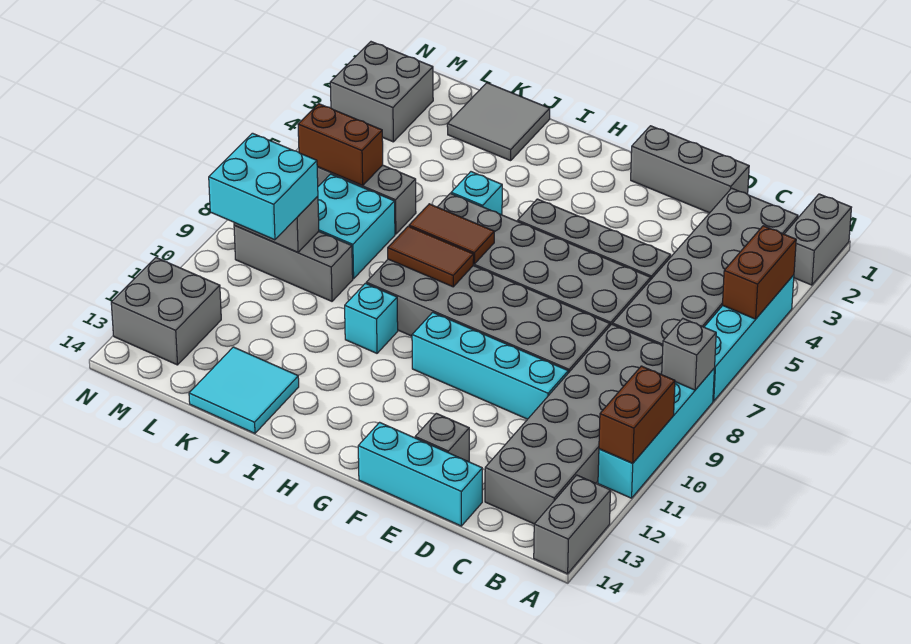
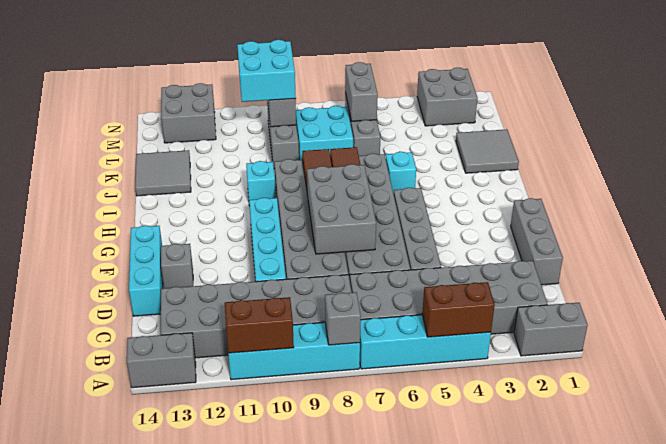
none -> grey brick E7:G8 level 2
cyan tile J13:K14 level 1 -> grey tile J13:K14 level 1
brown brick L6:M6 level 2 -> grey brick L6:M6 level 2

